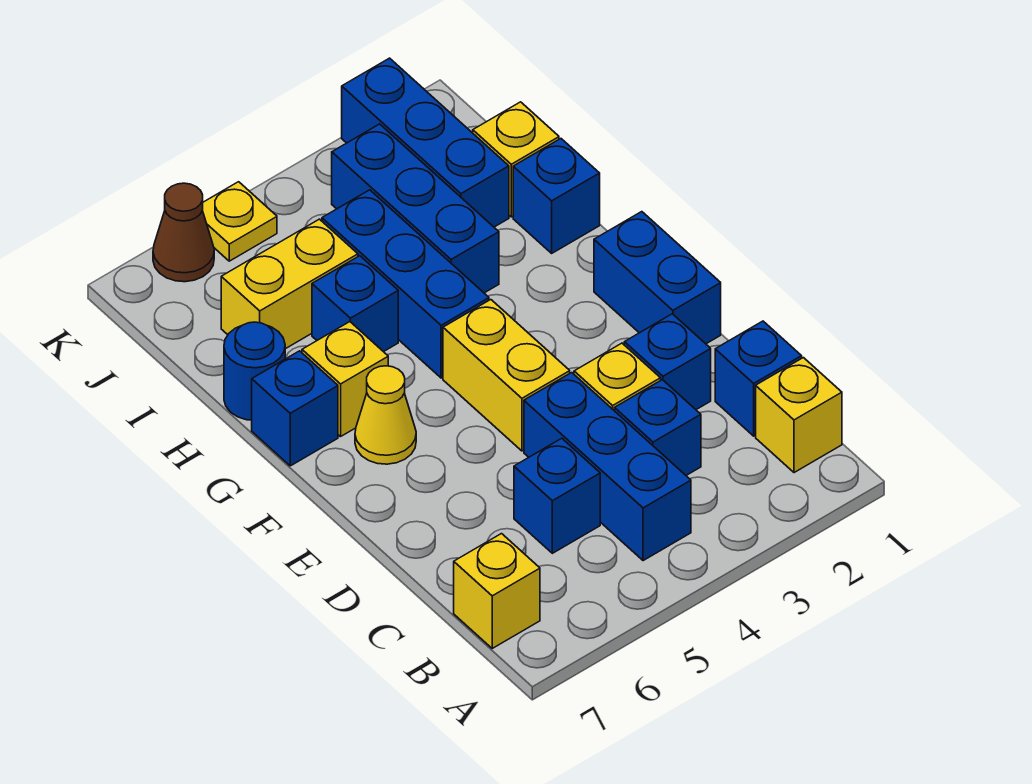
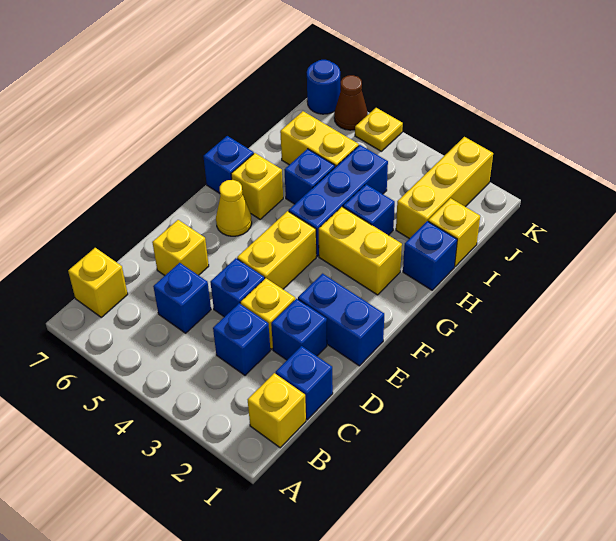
blue brick B4:D4 level 1 -> blue brick D4 level 1
none -> yellow brick D6 level 1
blue brick E1:F1 level 1 -> blue brick E1:E2 level 1
none -> yellow brick G2:G3 level 1
blue brick H3:J3 level 1 -> blue brick H3 level 1
blue round brick H7 level 1 -> blue round brick K7 level 1
blue brick I2:K2 level 1 -> yellow brick I2:K2 level 1

